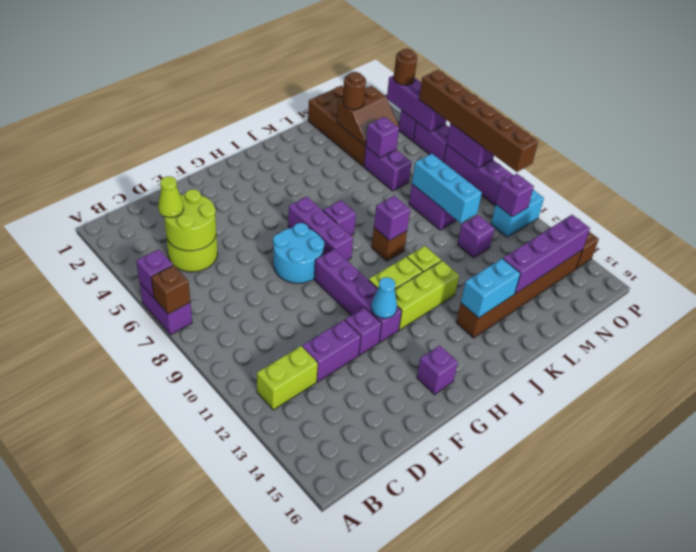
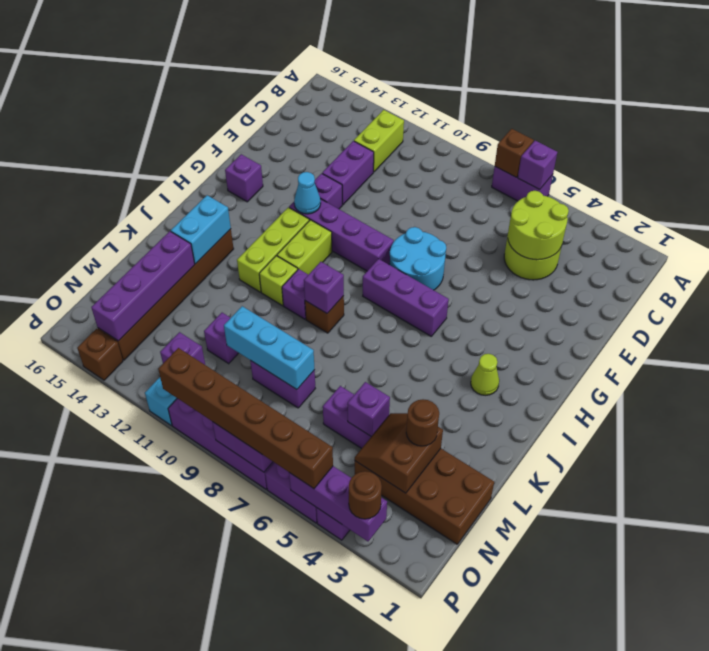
lime cone C4 level 3 -> lime cone I3 level 1
purple brick I7 level 1 -> purple brick J10 level 1

